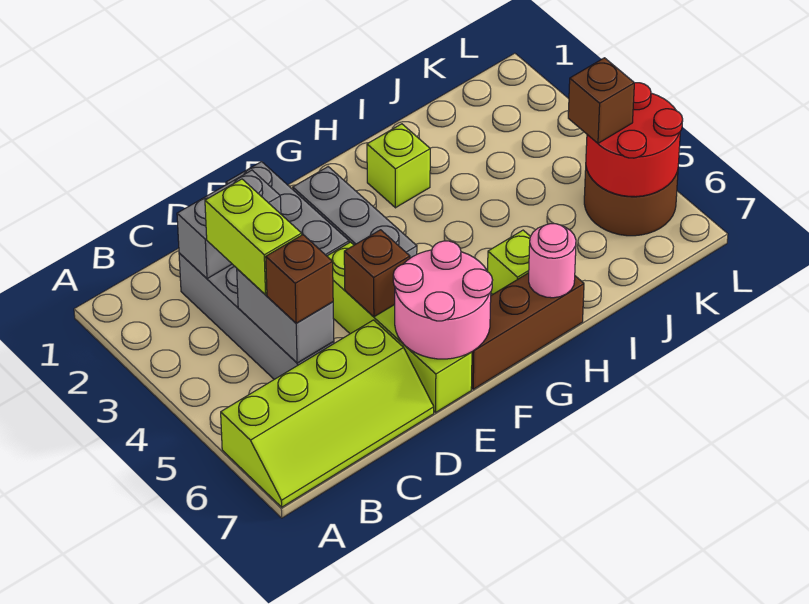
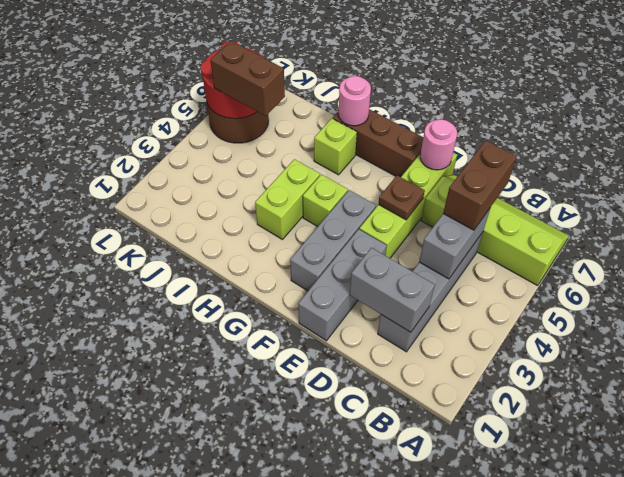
lime brick C3:C4 level 3 -> lime brick H3:H4 level 1
brown brick C5 level 3 -> brown brick C5:C6 level 3
brown brick E5 level 2 -> brown plate E5 level 2
pink round brick E6:F7 level 2 -> pink round brick E7 level 2
lime brick H2 level 1 -> lime brick G4 level 1
brown brick K5 level 3 -> brown brick J5:K5 level 3

